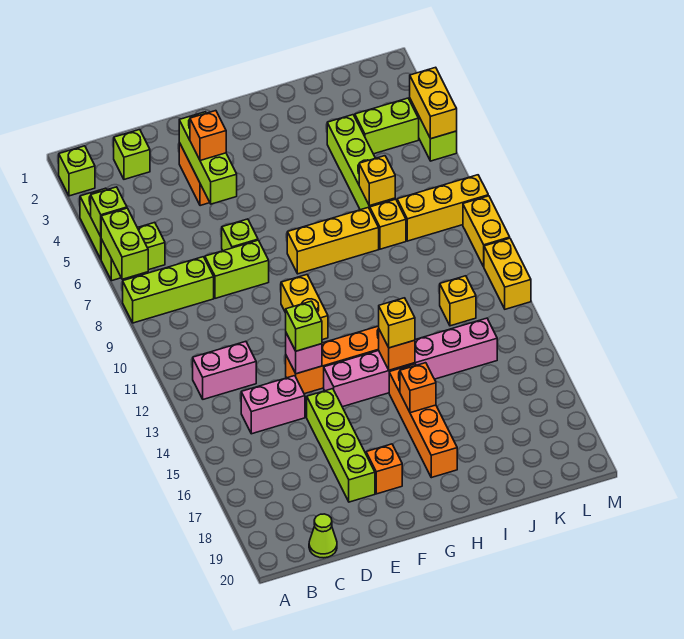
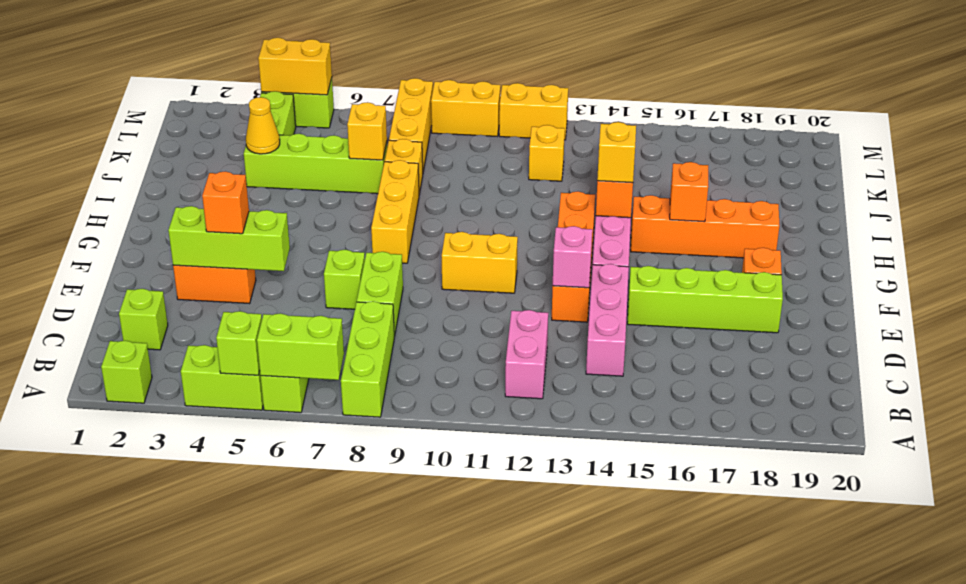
pink brick C14:D14 level 1 -> pink brick C14:E14 level 1
lime cone C20 level 1 -> none
lime brick E13 level 3 -> none
none -> yellow cone J4 level 2

